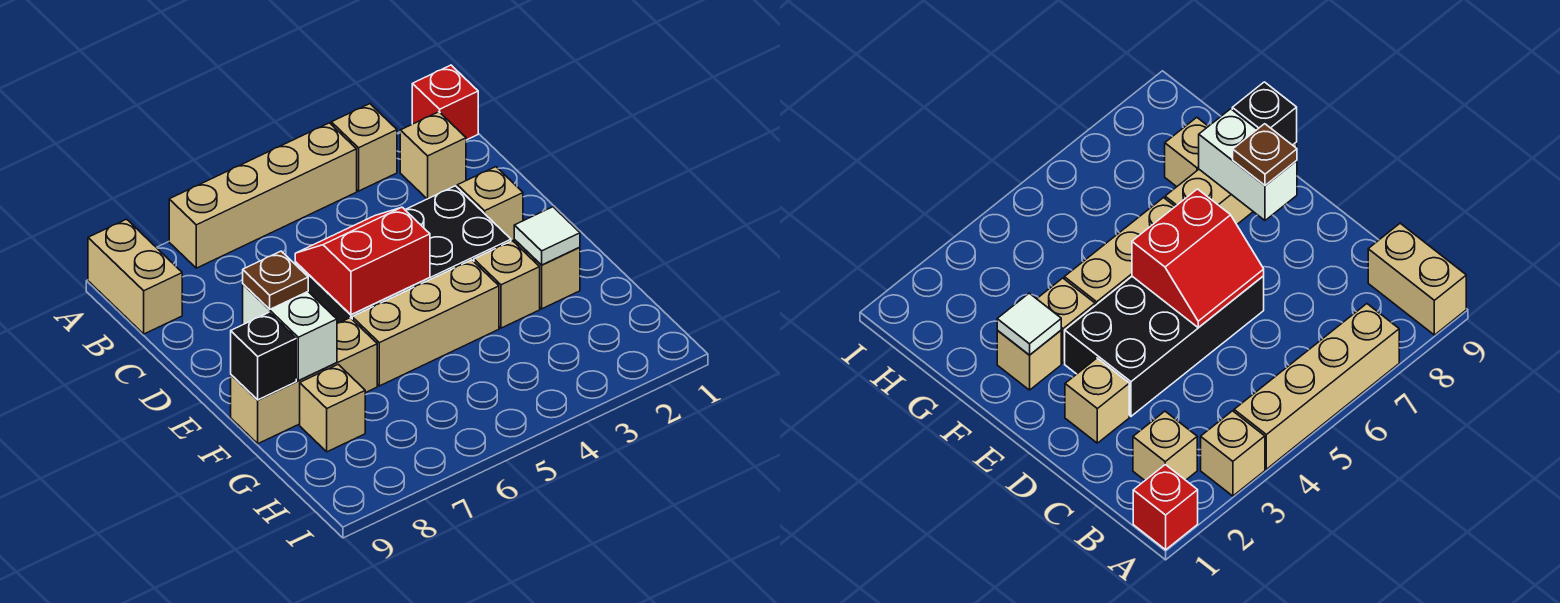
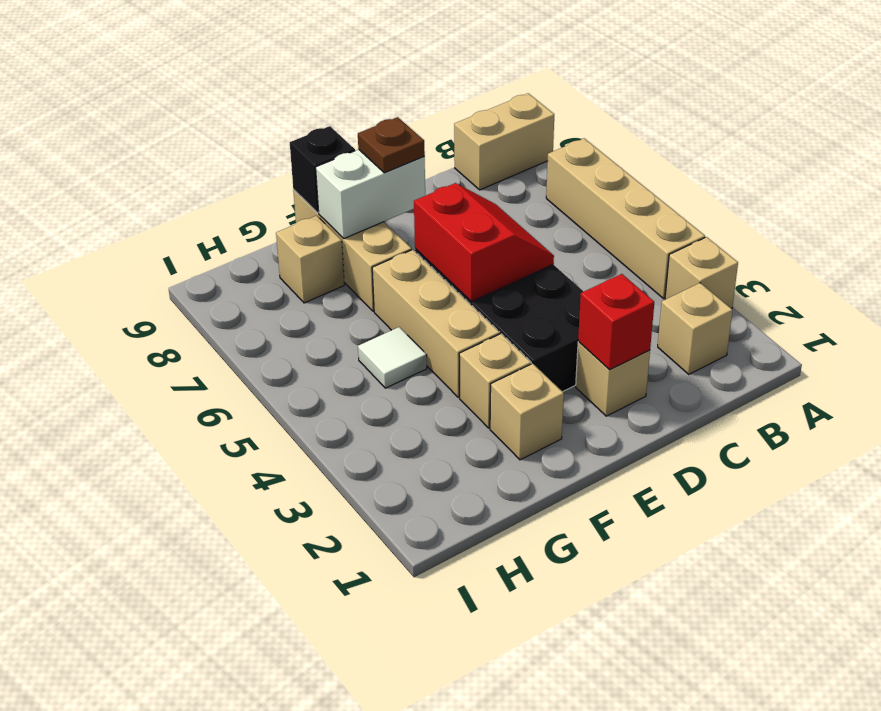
red brick A1 level 1 -> red brick D2 level 2
white tile F2 level 2 -> white tile G5 level 1

